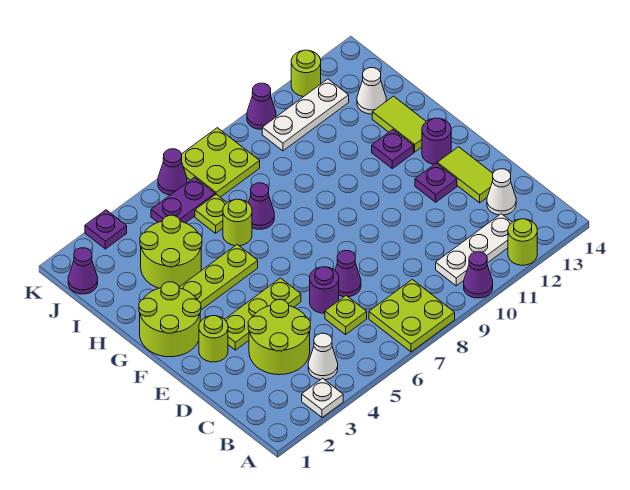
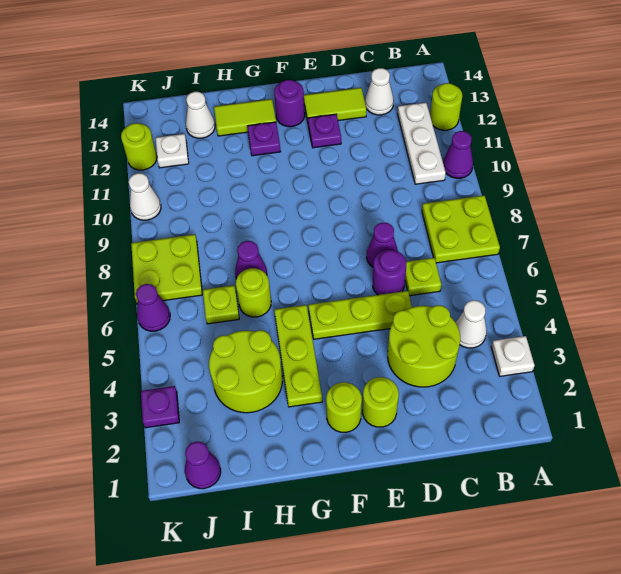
lime plate E3:E5 level 1 -> lime plate D5:F5 level 1
lime round brick F1:G2 level 1 -> lime round brick F2 level 1
purple plate J5:J6 level 1 -> none
white plate J10:J12 level 1 -> white plate J12 level 1
purple cone K10 level 1 -> white cone K10 level 1

